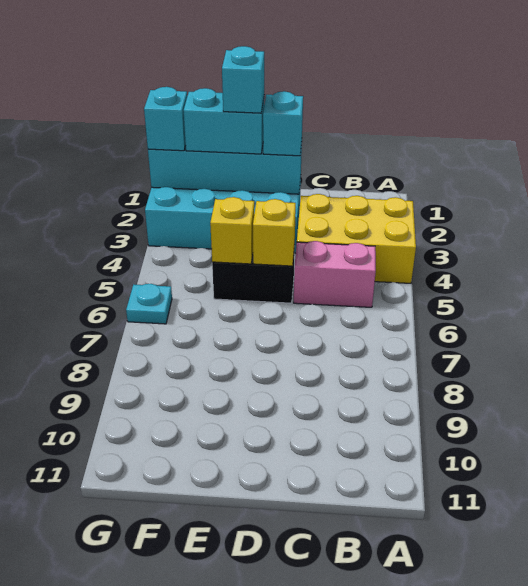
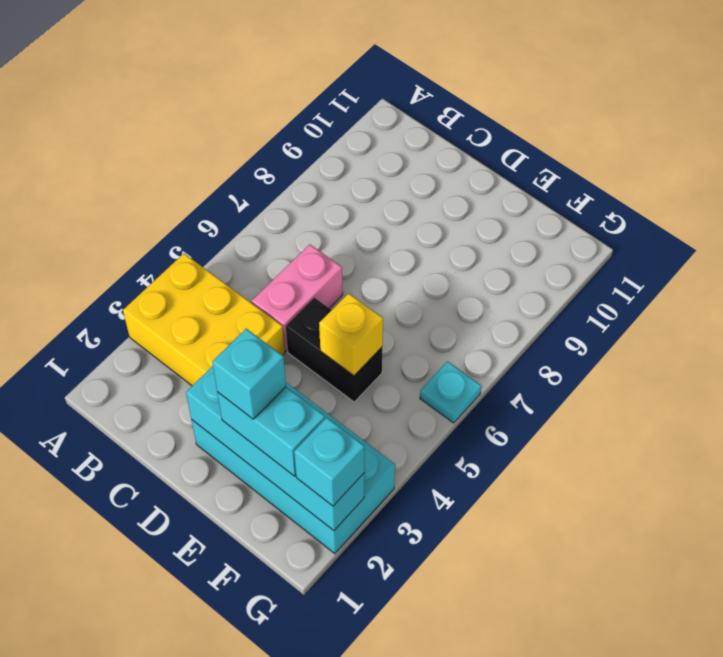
pink brick B5:C5 level 1 -> pink brick C5:C6 level 1
cyan brick D2 level 3 -> none
yellow brick D5 level 2 -> none

